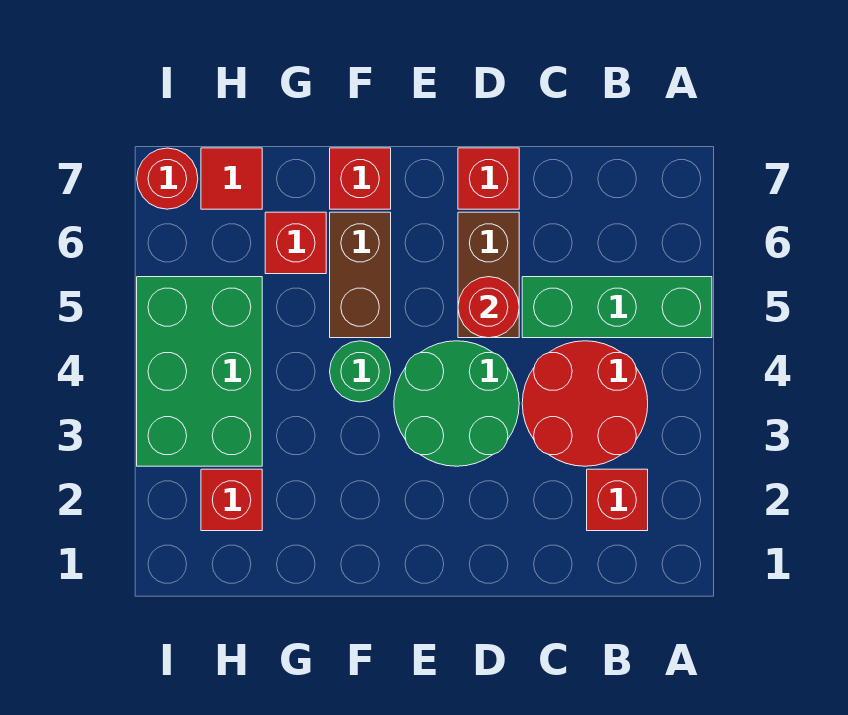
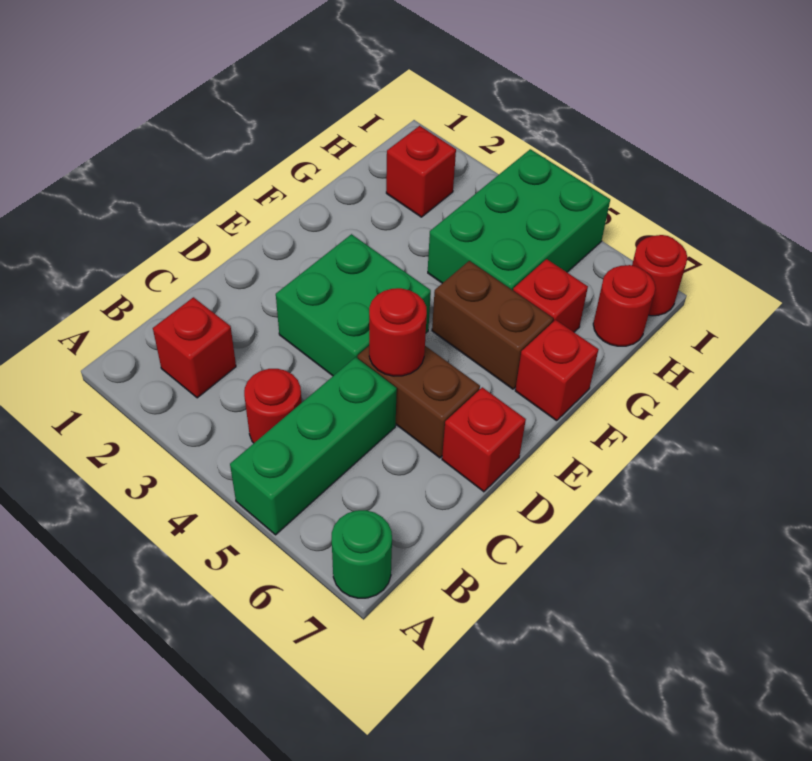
red round brick B3:C4 level 1 -> red round brick B4 level 1
green round brick D3:E4 level 1 -> green brick D3:E4 level 1
green round brick F4 level 1 -> green round brick A7 level 1
green brick H3:I5 level 1 -> green brick G4:I5 level 1
red tile H7 level 1 -> red round brick H7 level 1

